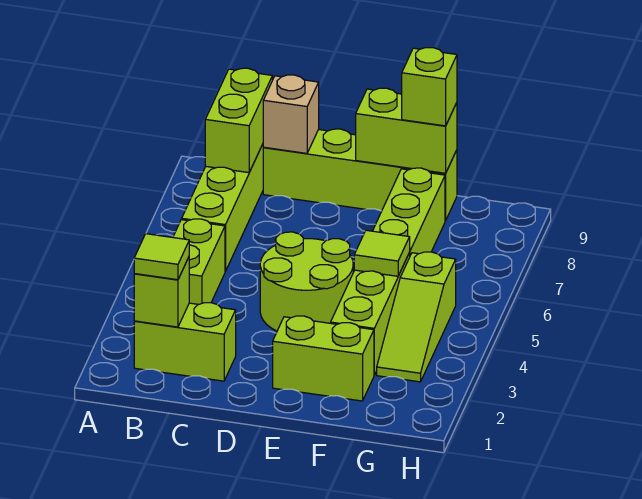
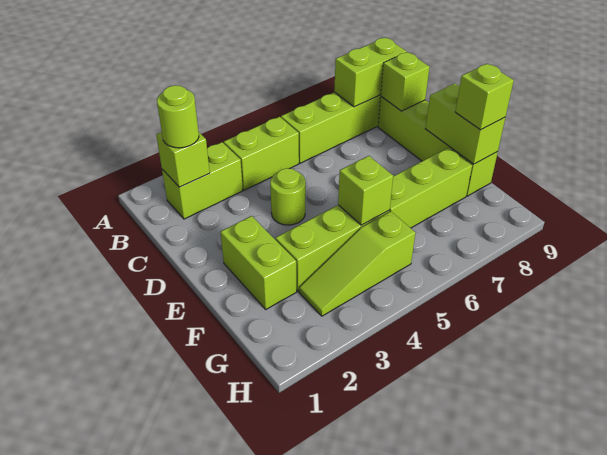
lime brick B2:C2 level 1 -> lime brick B2:B3 level 1
lime tile B2 level 3 -> lime round brick B2 level 3
tan brick C9 level 2 -> lime brick C9 level 2
lime round brick D4:E5 level 1 -> lime round brick D4 level 1
lime tile F5 level 2 -> lime brick F5 level 2

